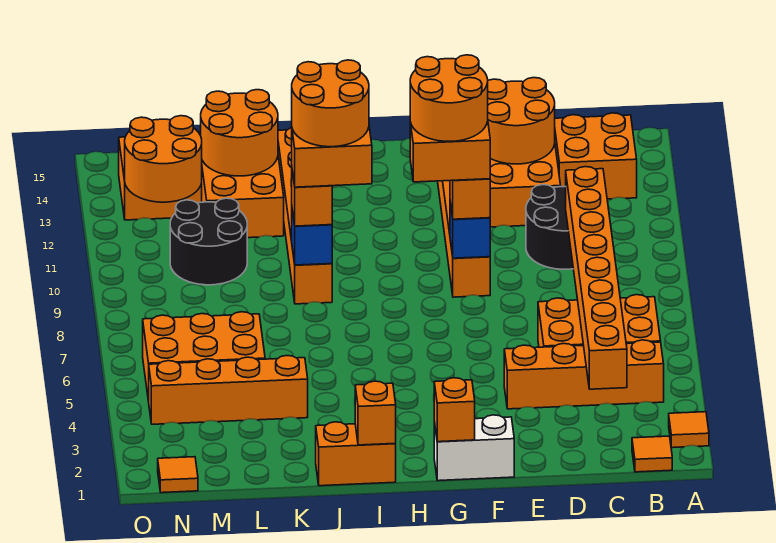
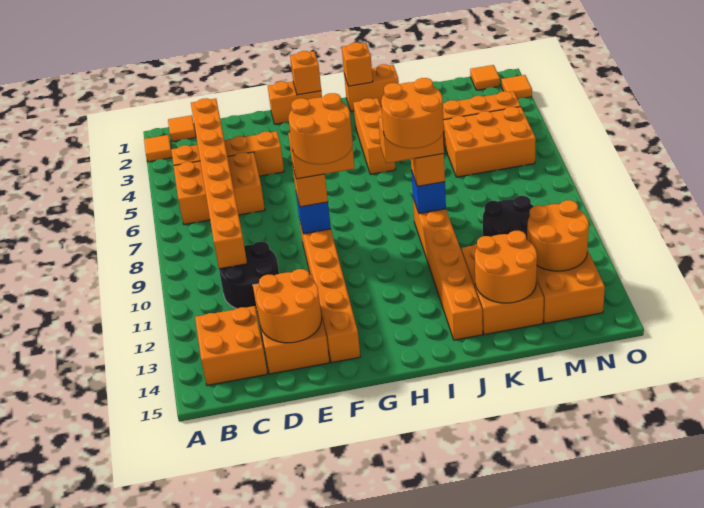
white brick F1:G1 level 1 -> orange brick F1:G1 level 1
none -> orange brick I3:I5 level 1
none -> orange tile O2 level 1

